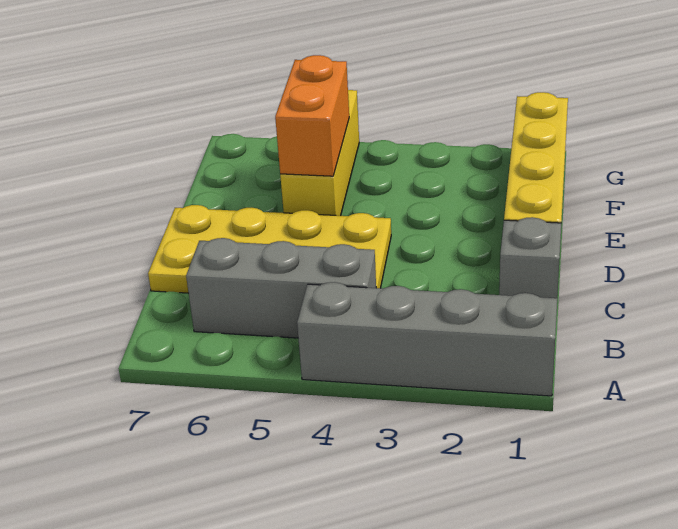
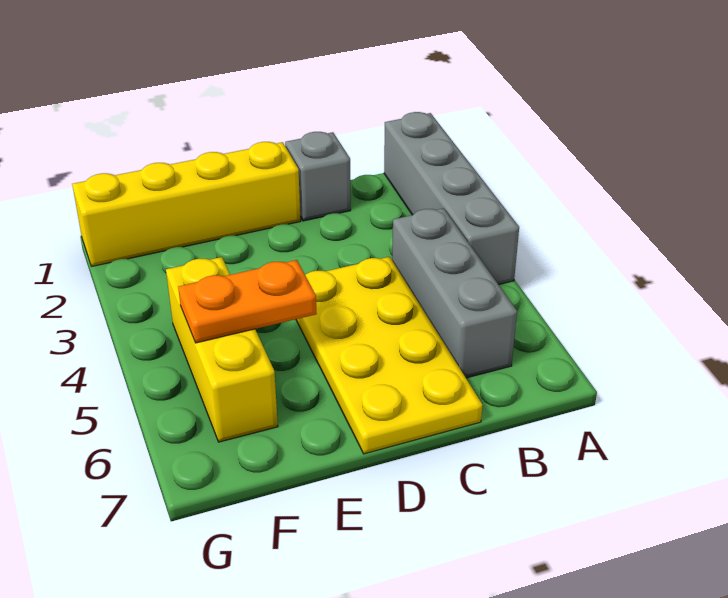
yellow brick E5:G5 level 1 -> yellow brick F4:F6 level 1
orange brick E5:F5 level 2 -> orange plate E5:F5 level 2

